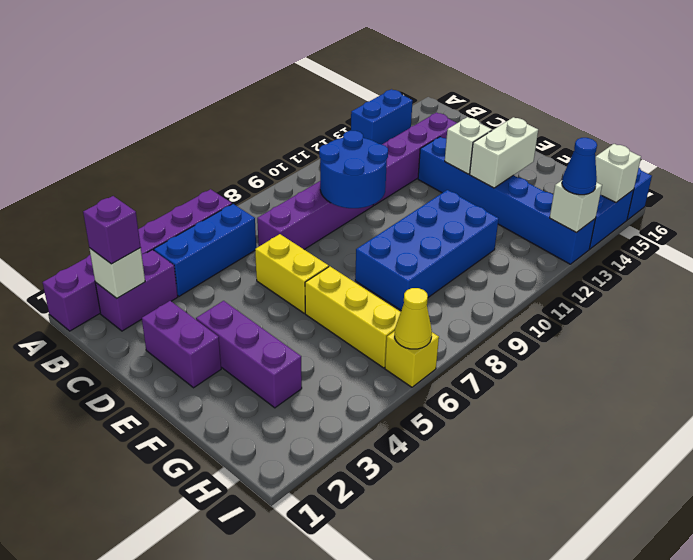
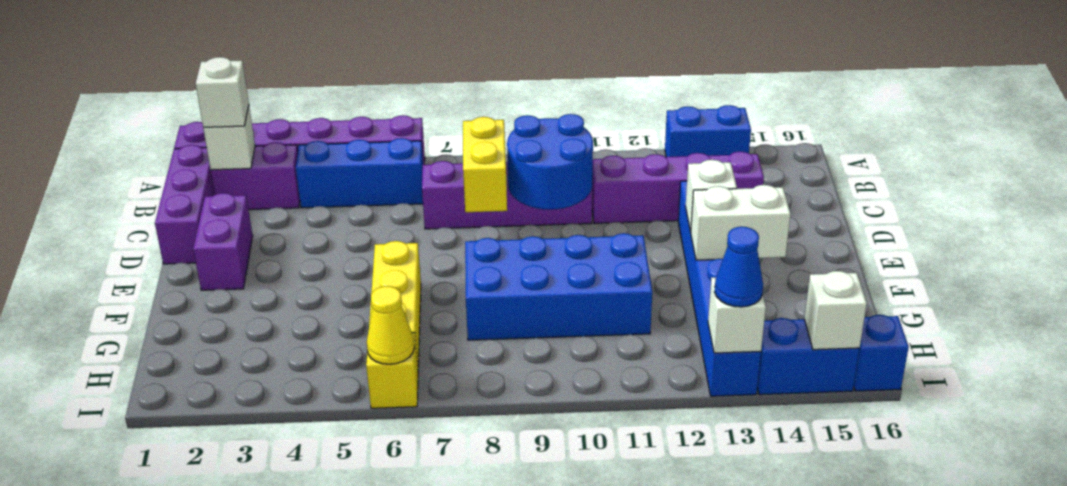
purple brick B2 level 3 -> white brick B2 level 3
yellow brick D6:E6 level 1 -> yellow brick C8:D8 level 2
purple brick E3:G3 level 1 -> purple brick B1:D1 level 1

